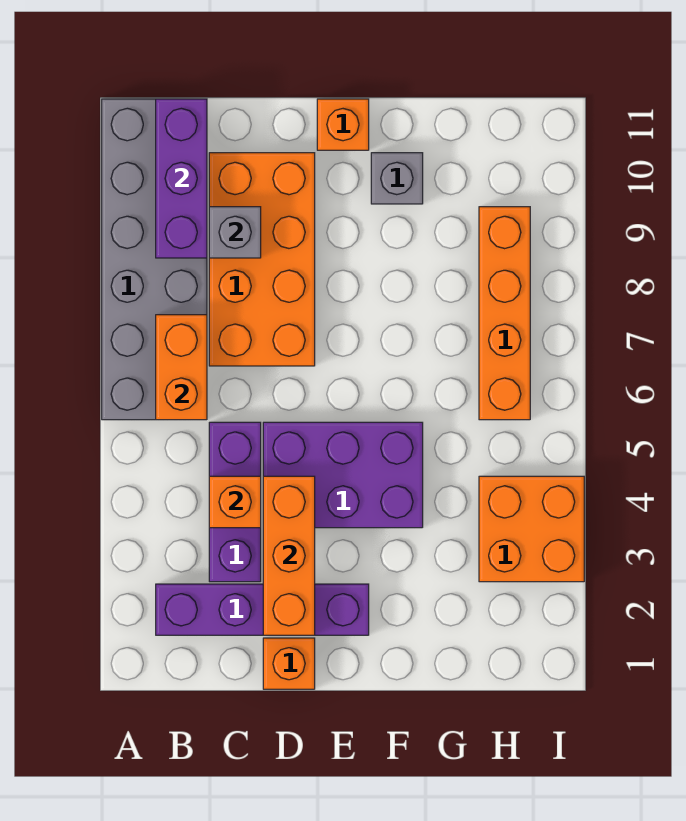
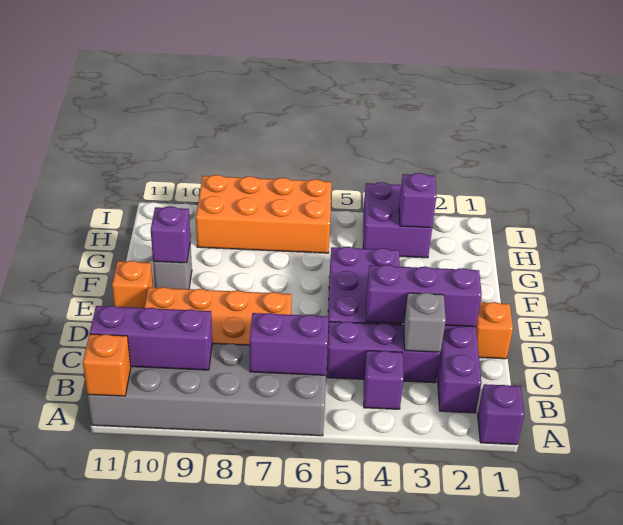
none -> purple brick A1 level 1
none -> purple brick B4 level 1
orange brick B6:B7 level 2 -> purple brick B6:B7 level 2
orange brick C4 level 2 -> orange brick A11 level 2
grey brick C9 level 2 -> grey brick C3 level 2
orange brick D2:D4 level 2 -> purple brick D2:D4 level 2
none -> purple brick F10 level 2
orange brick H3:I4 level 1 -> purple brick H3:I4 level 1
none -> purple brick H3 level 2
orange brick H6:H9 level 1 -> orange brick H6:I9 level 1

